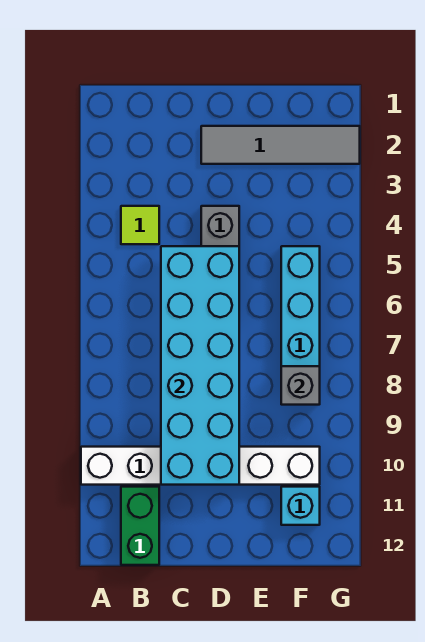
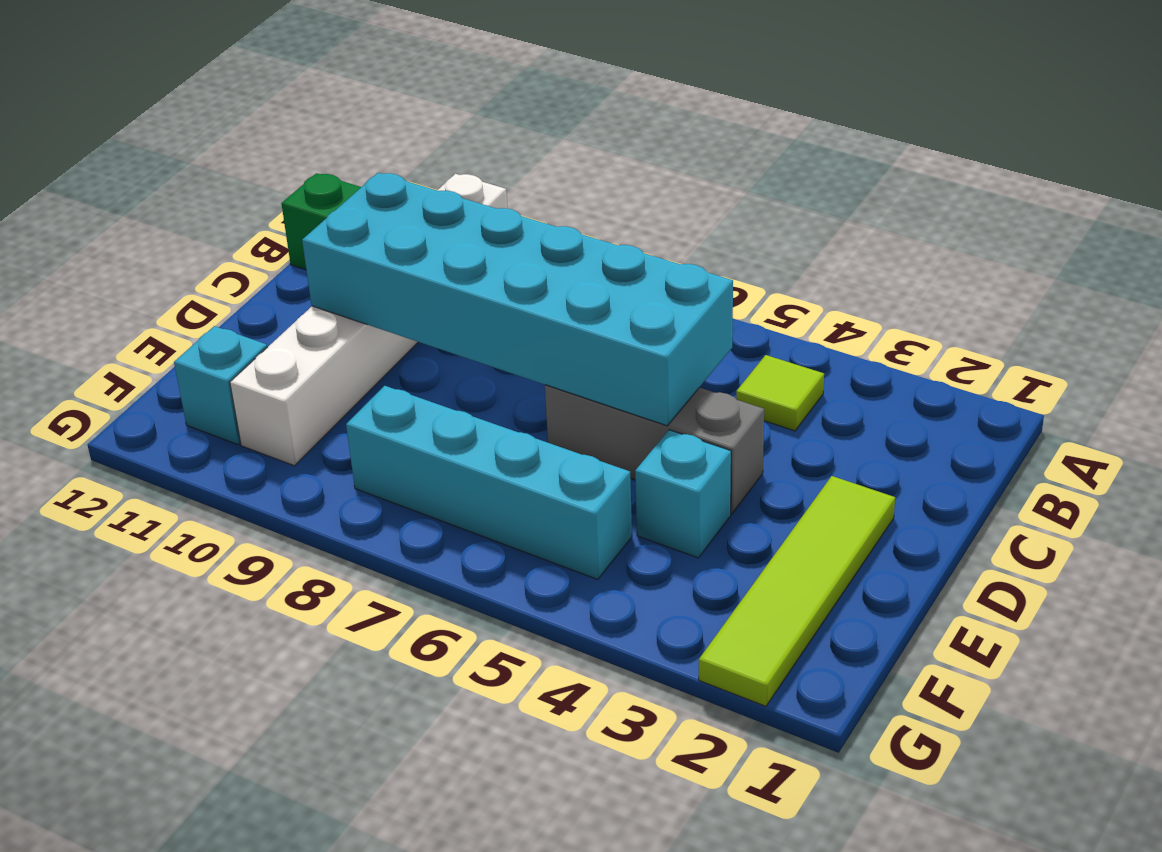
grey tile D2:G2 level 1 -> lime tile D2:G2 level 1
none -> cyan brick E4 level 1
grey brick F8 level 2 -> none

